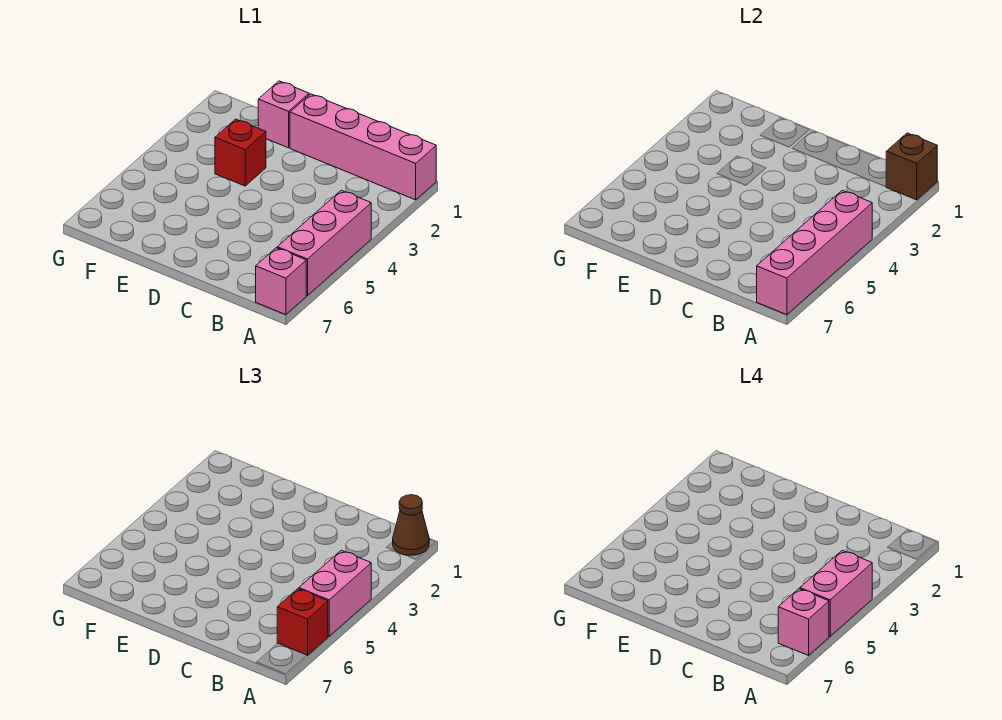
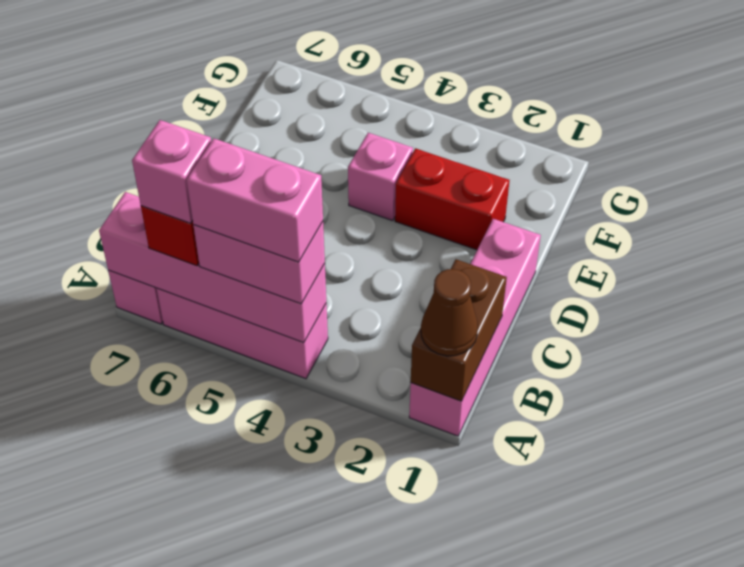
brown brick A1 level 2 -> brown brick A1:B1 level 2
pink brick E1 level 1 -> pink brick E4 level 1
red brick E3 level 1 -> red brick E2:E3 level 1

